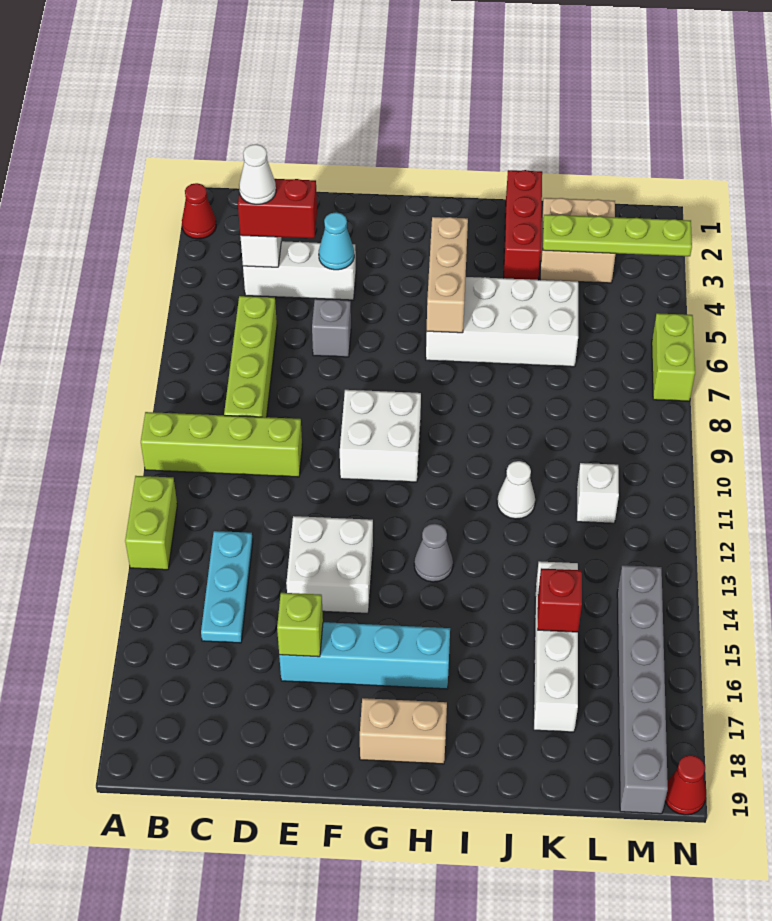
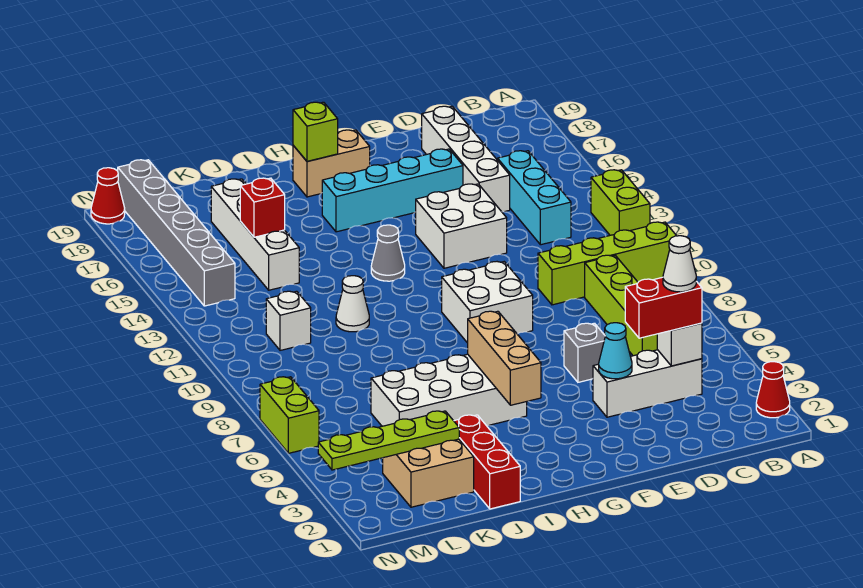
cyan plate C13:C15 level 1 -> cyan brick C13:C15 level 1
none -> white brick D15:D18 level 1
lime brick E16 level 2 -> lime brick H18 level 2

